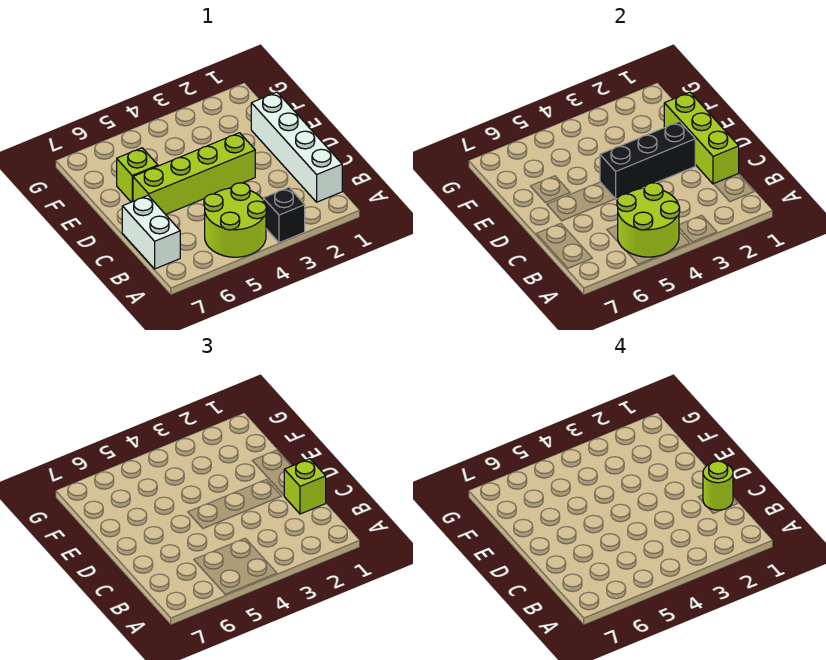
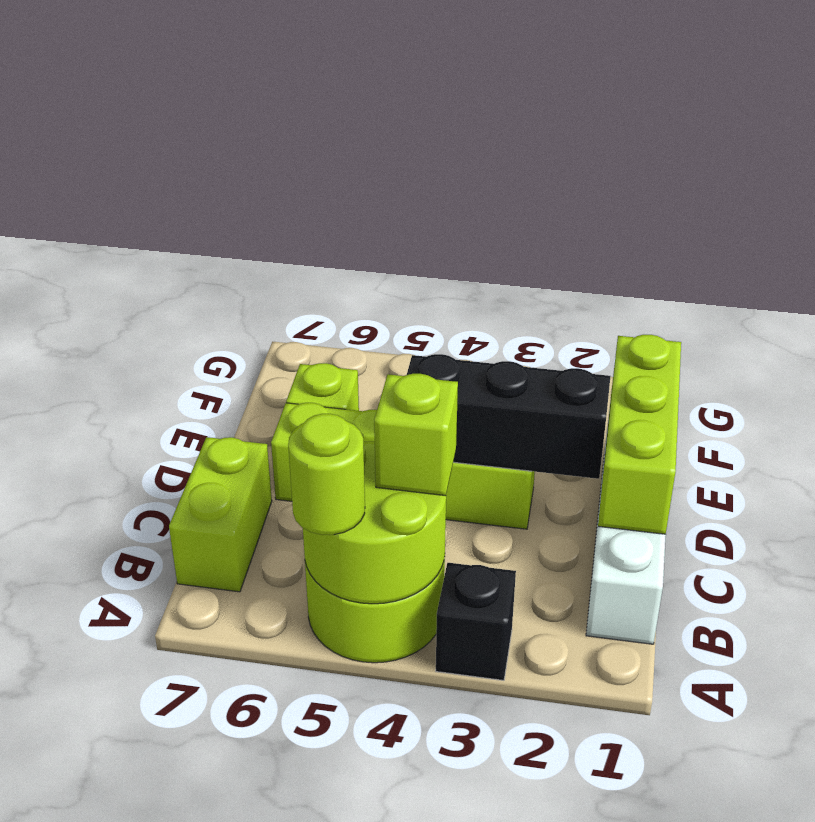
white brick B7:C7 level 1 -> lime brick B7:C7 level 1
lime brick C1 level 3 -> lime brick B4 level 3
lime round brick C1 level 4 -> lime round brick A5 level 3

